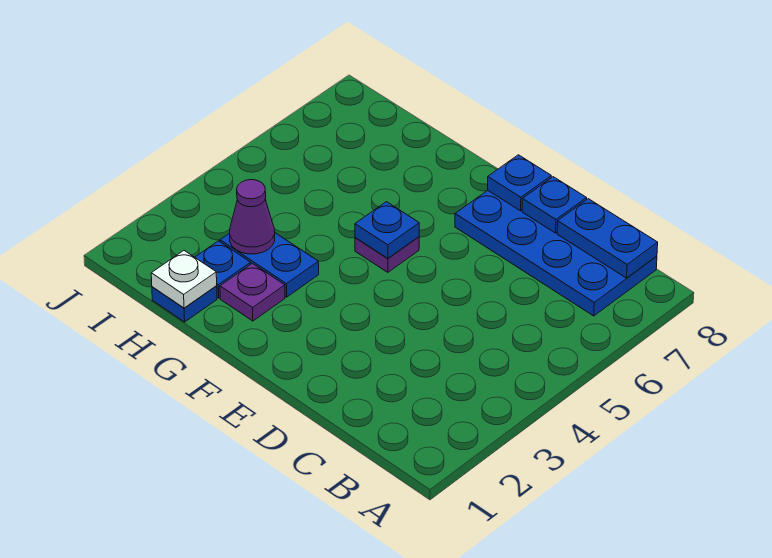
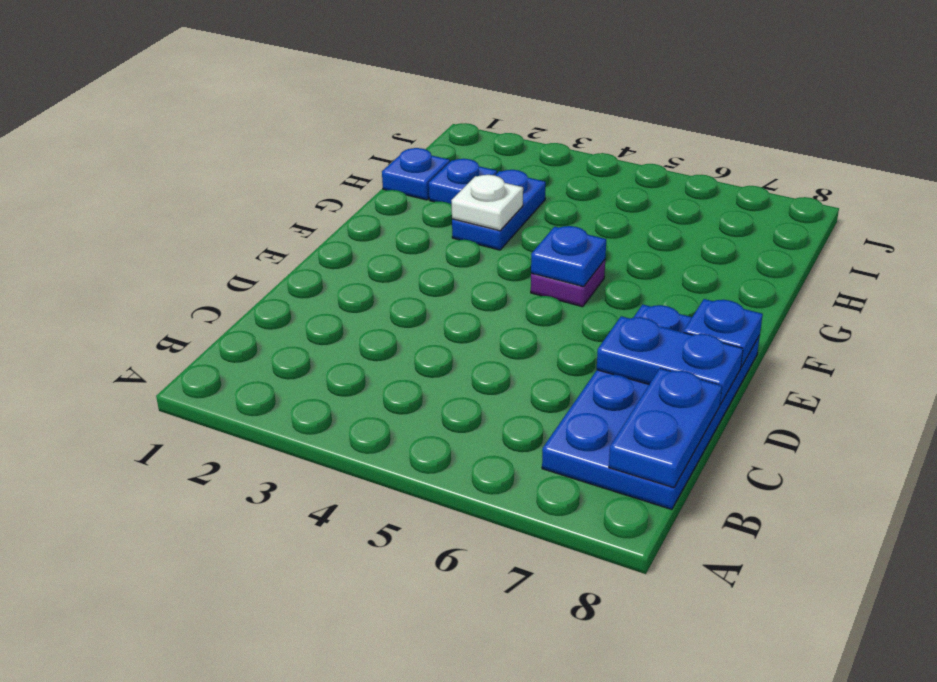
blue plate D8 level 2 -> blue plate D7:D8 level 2
purple plate G2 level 1 -> none
white plate H1 level 2 -> white plate G3 level 2
purple cone H3 level 2 -> none

